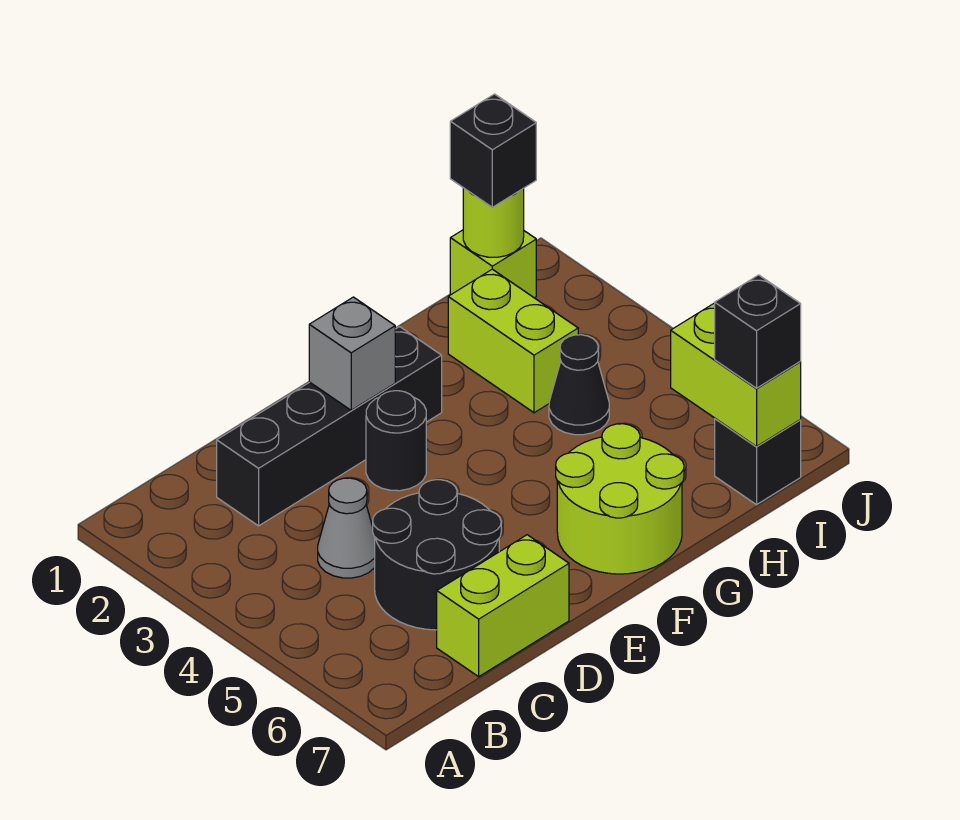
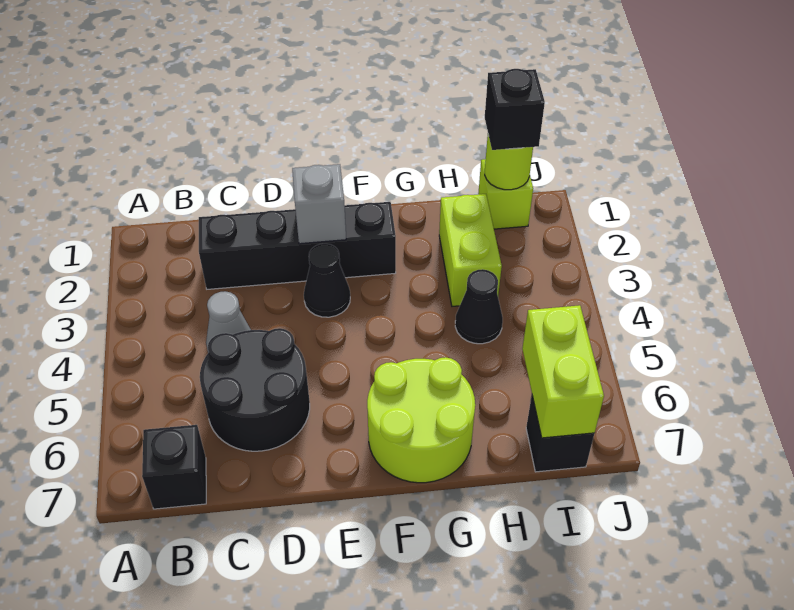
lime brick C7:D7 level 1 -> none
black round brick E3 level 1 -> black cone E3 level 1
black brick I7 level 3 -> black brick B7 level 1

